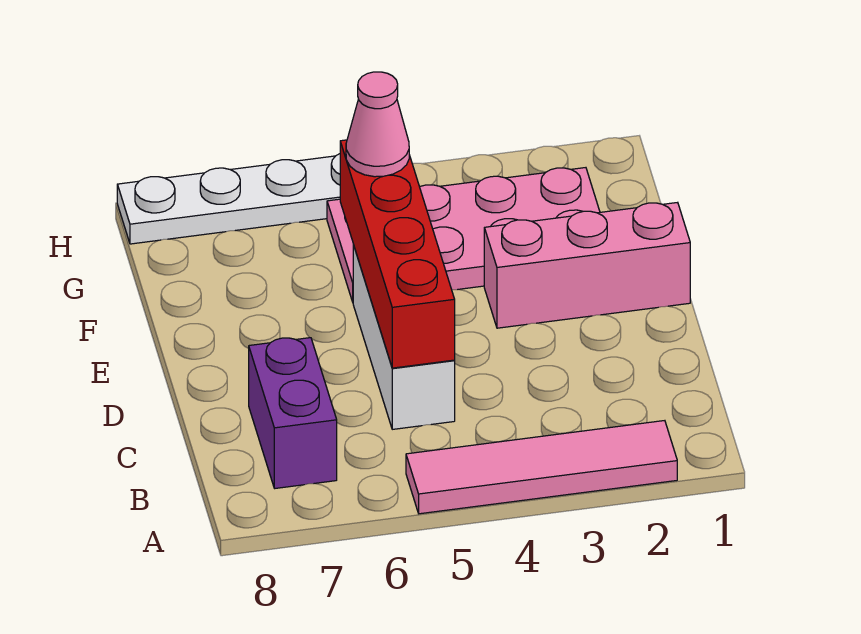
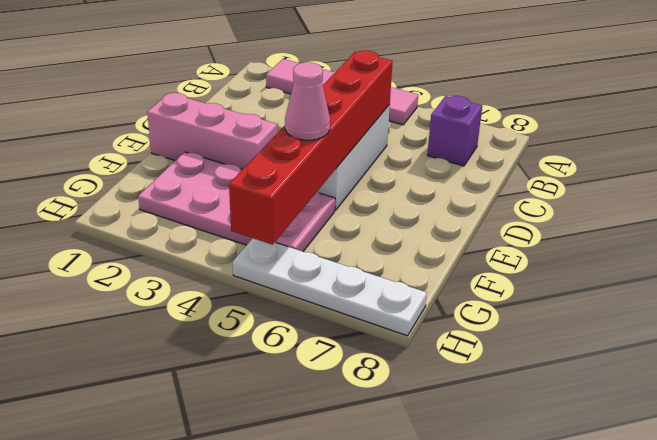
purple brick B7:C7 level 1 -> purple brick B7 level 1
red brick C5:F5 level 2 -> red brick C5:H5 level 2

